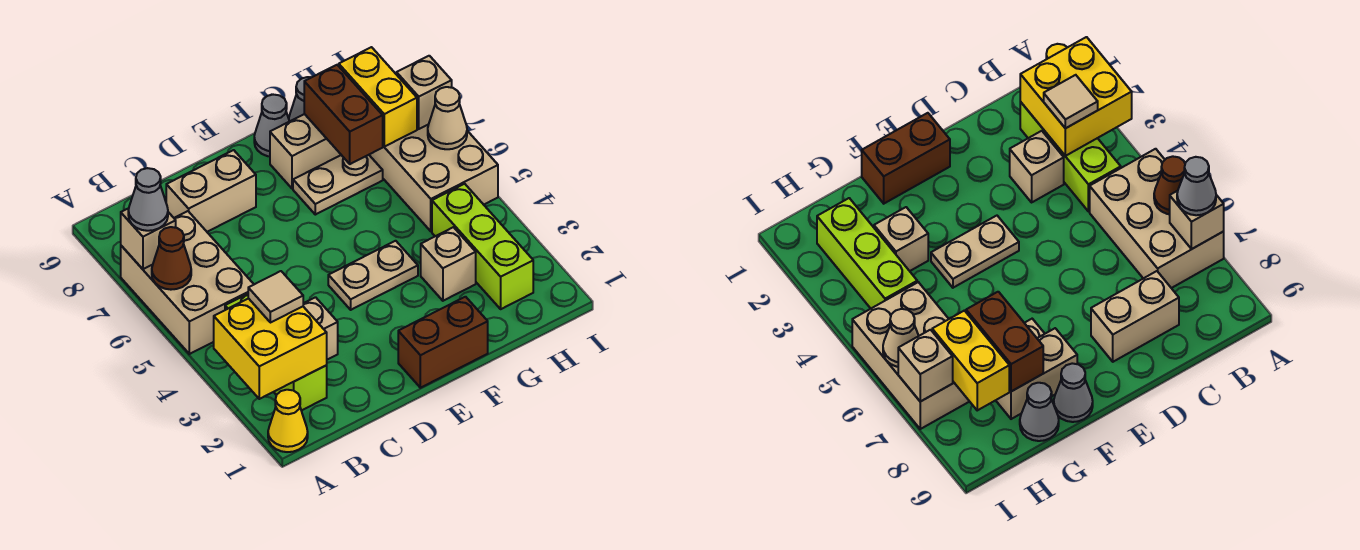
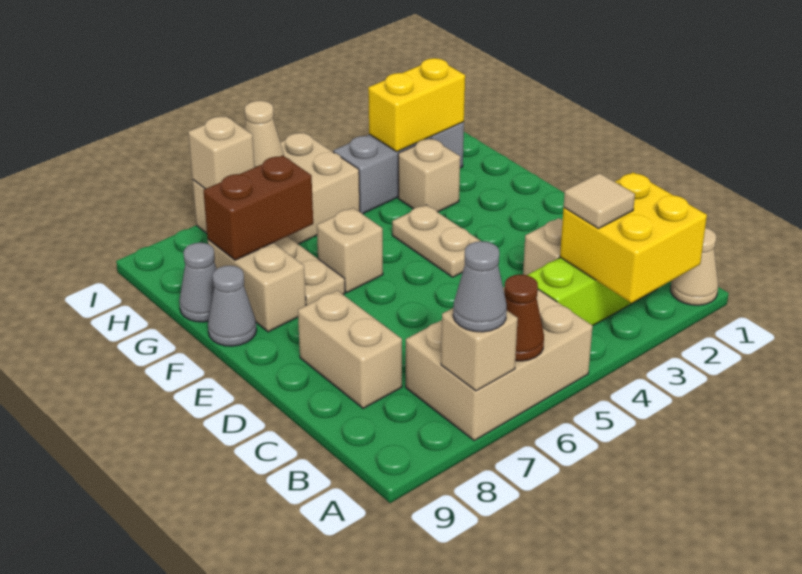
yellow cone A1 level 1 -> tan cone A1 level 1
brown brick E1:F1 level 1 -> none
none -> tan brick F6 level 1
lime brick H2:H4 level 1 -> grey brick H2:H4 level 1
yellow brick H7:H8 level 2 -> yellow brick H2:H3 level 2

